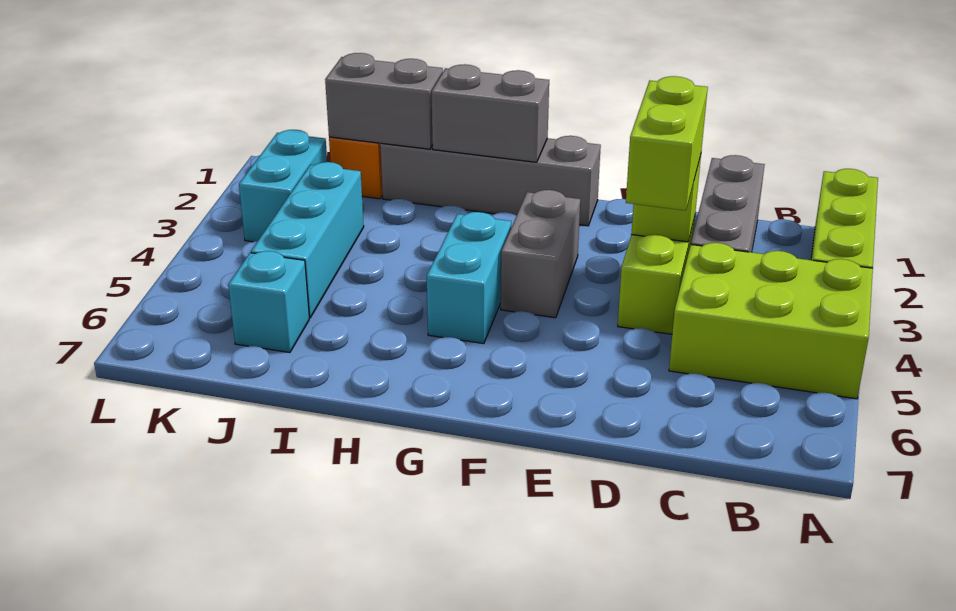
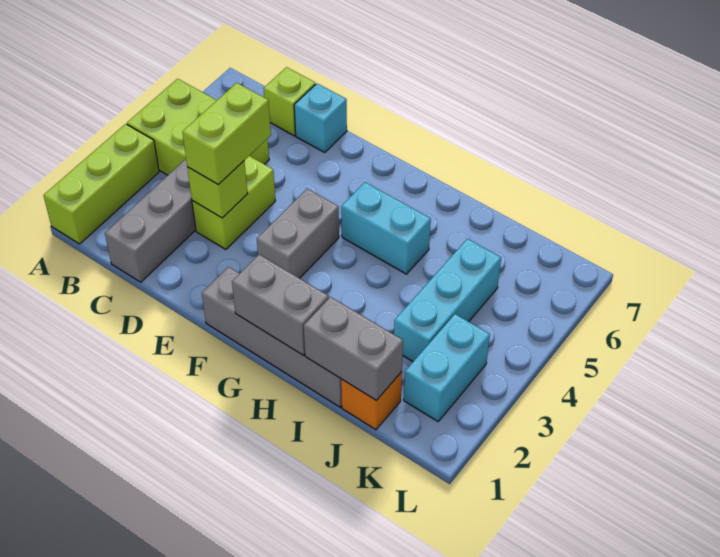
none -> lime brick C7 level 1
cyan brick G4:G5 level 1 -> cyan brick G5:H5 level 1
cyan brick J6 level 1 -> cyan brick D7 level 1

